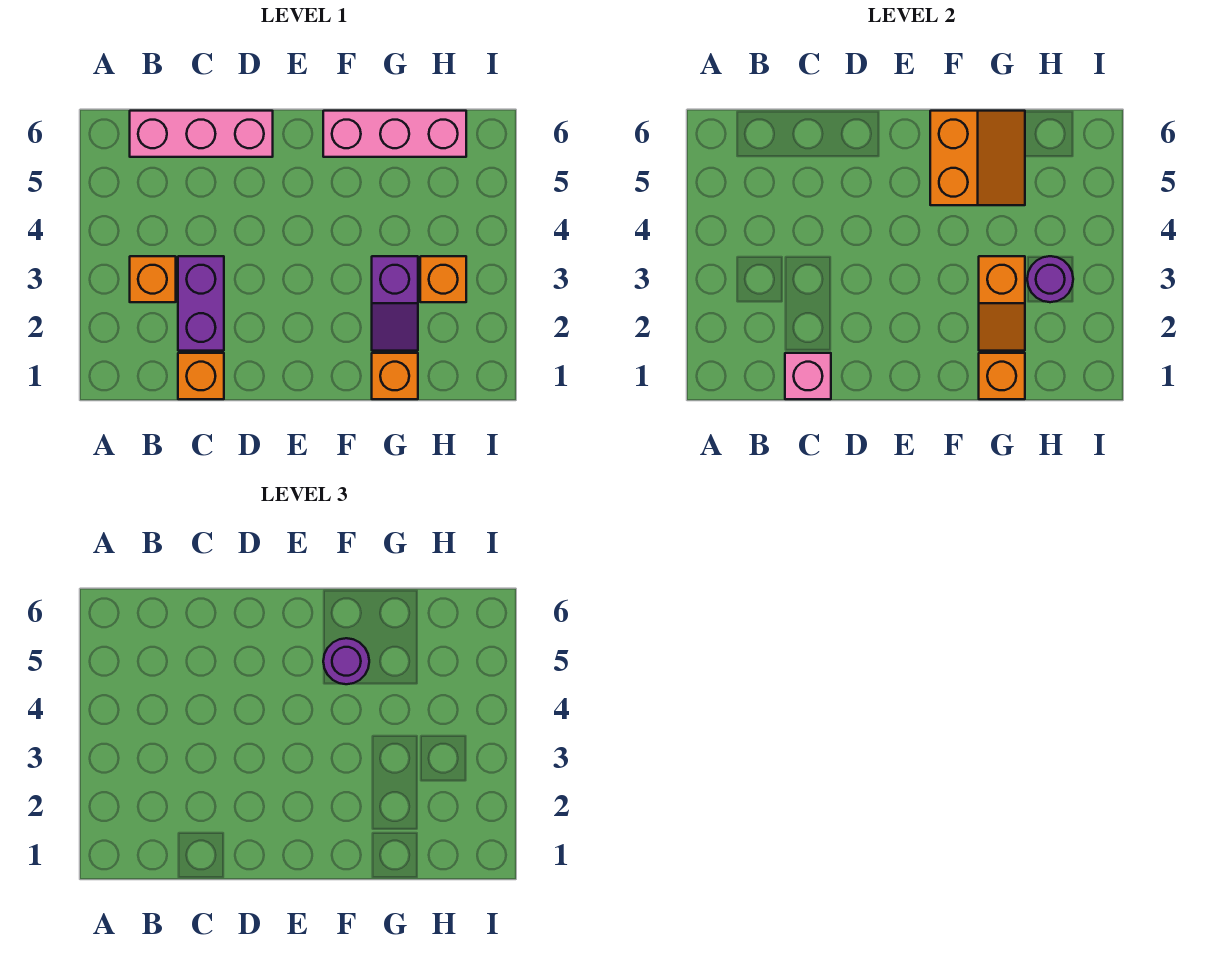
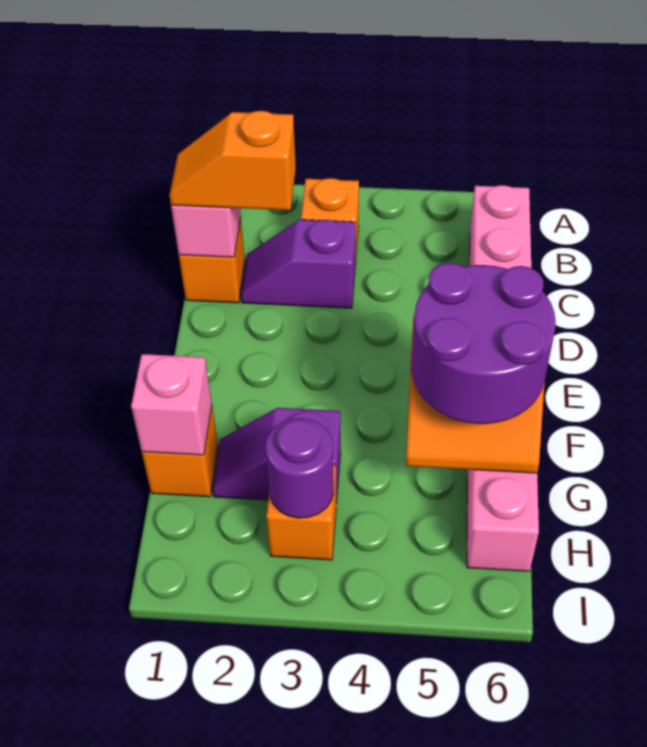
purple brick C2:C3 level 1 -> purple slope C2:C3 level 1 top 3
purple round brick F5 level 3 -> purple round brick F5:G6 level 3
orange brick G1 level 2 -> pink brick G1 level 2
orange slope G2:G3 level 2 top 3 -> orange slope C1:C2 level 3 top 2

